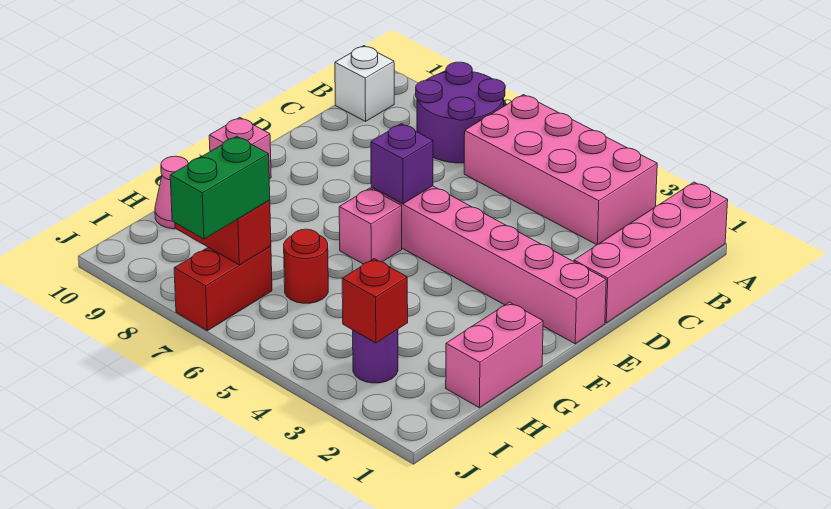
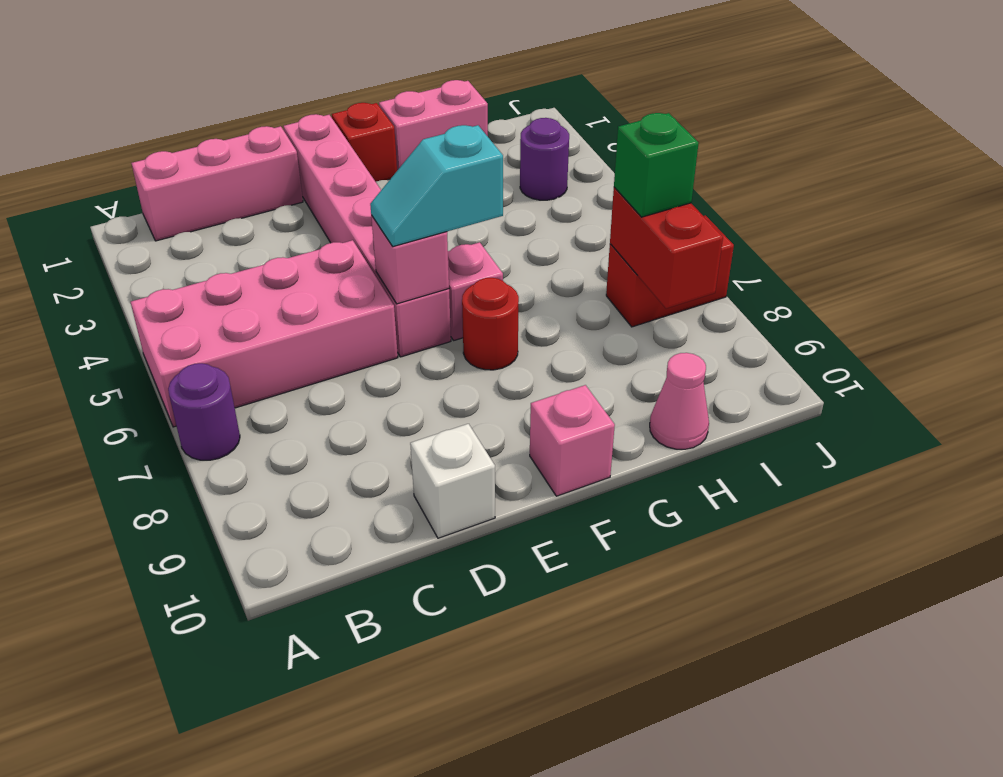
pink brick A1:D1 level 1 -> pink brick B1:D1 level 1
pink brick A3:B6 level 1 -> pink brick A5:D6 level 1
purple round brick A7:B8 level 1 -> purple round brick A7 level 1
white brick B10 level 1 -> white brick D10 level 1
purple brick E6 level 2 -> pink brick E6 level 2
none -> cyan slope E6:F6 level 3 top F
red round brick H6 level 1 -> red round brick F7 level 1
red brick I3 level 2 -> red brick F1 level 1
green brick I7:J7 level 3 -> green brick I7 level 3

